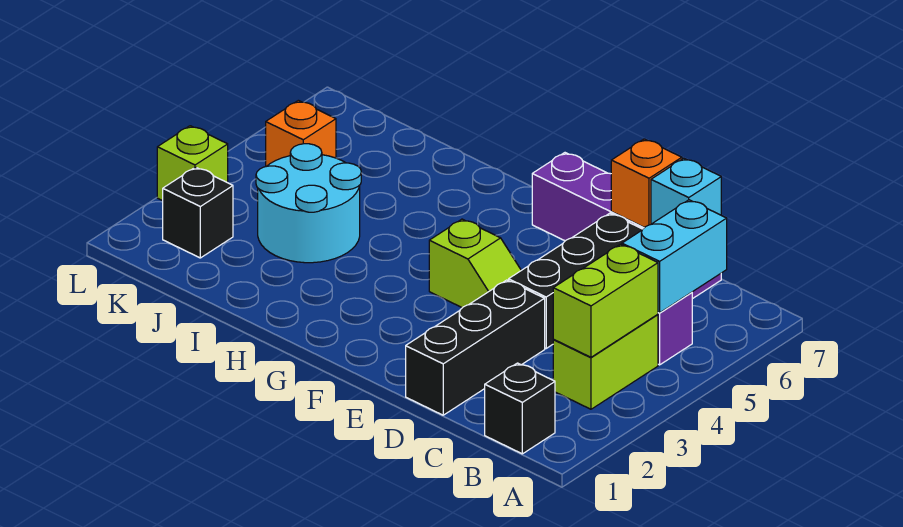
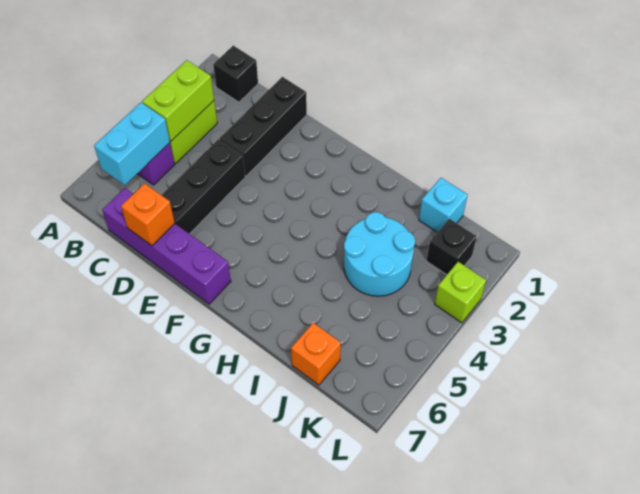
cyan brick C7 level 2 -> cyan brick J1 level 1
lime slope E4:F4 level 1 top F -> none
orange brick K5 level 1 -> orange brick J7 level 1

